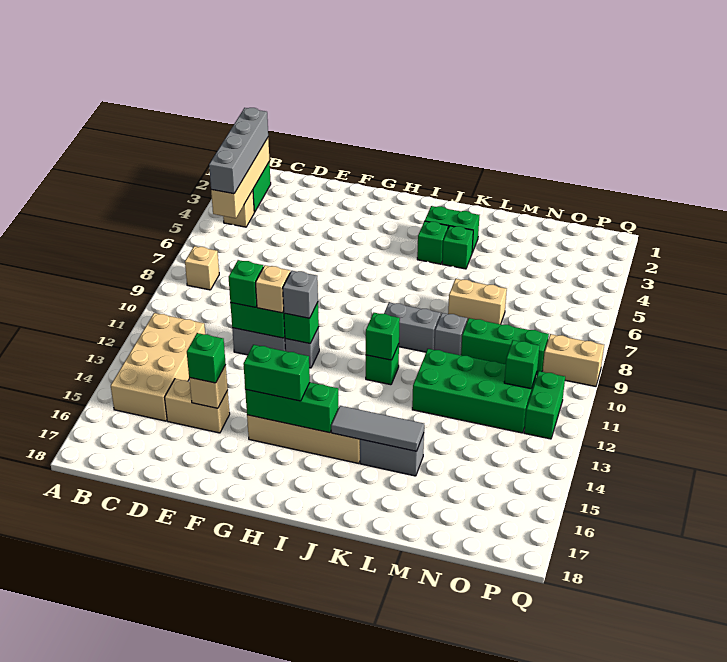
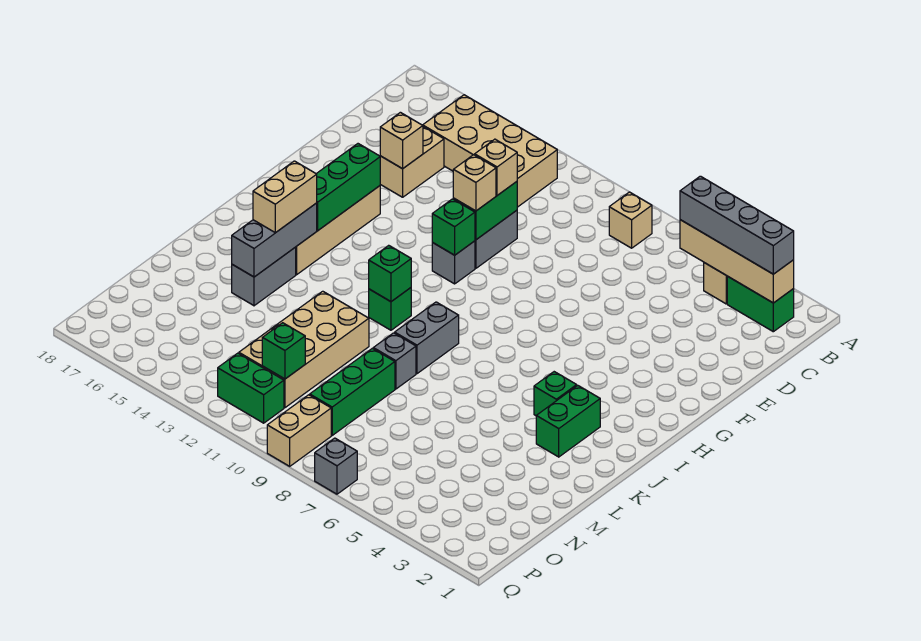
green brick E11 level 3 -> tan brick E11 level 3
green brick E15 level 3 -> none
grey brick G11 level 3 -> grey brick Q7 level 1
green brick G15:H15 level 3 -> none
grey tile J15:L15 level 2 -> grey brick J15:L15 level 2
green brick K4 level 1 -> none
tan brick L7:M7 level 1 -> tan brick J15:K15 level 3
green brick L11:O12 level 1 -> tan brick L11:O12 level 1

